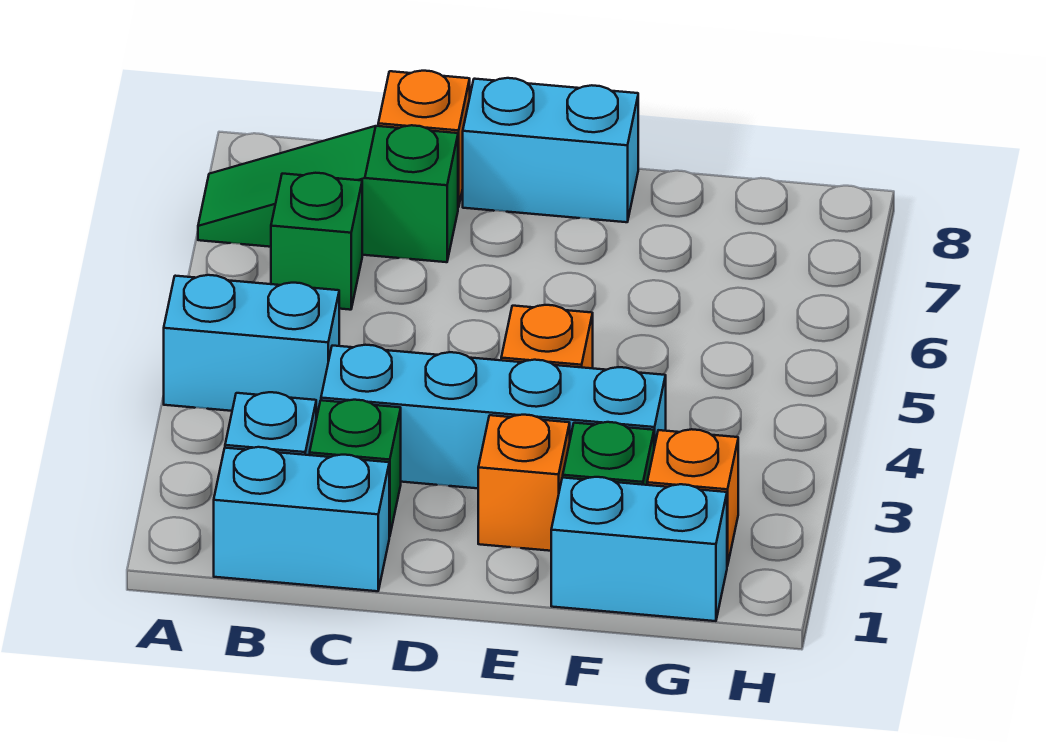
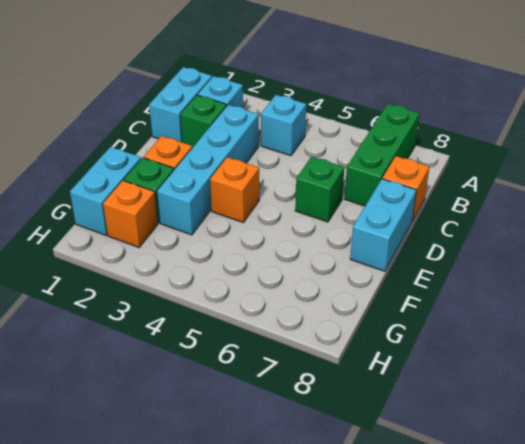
cyan brick A4:B4 level 1 -> cyan brick B4 level 1
green slope A7:C7 level 1 top C -> green brick A7:C7 level 1
green brick B6 level 1 -> green brick D6 level 1

